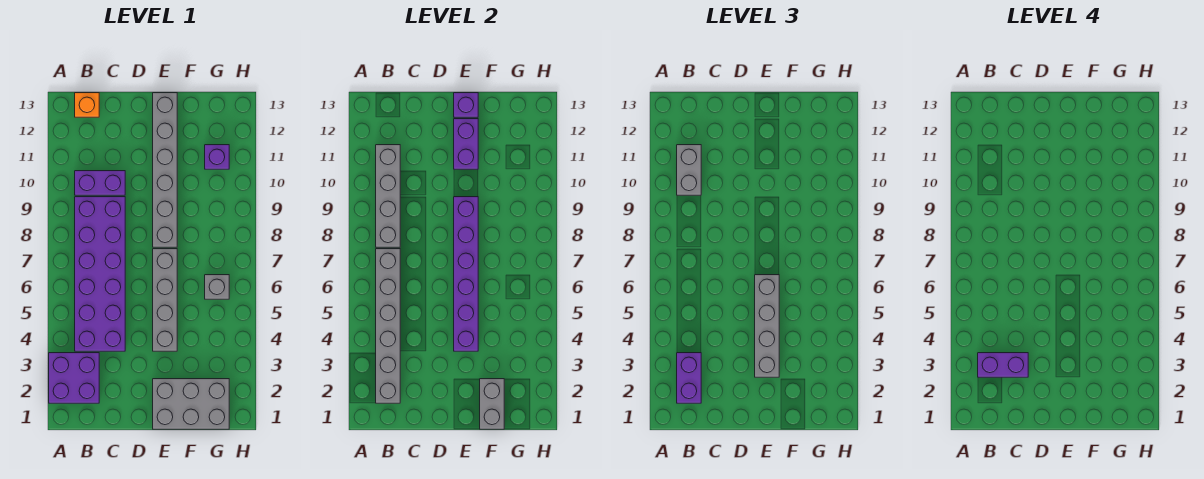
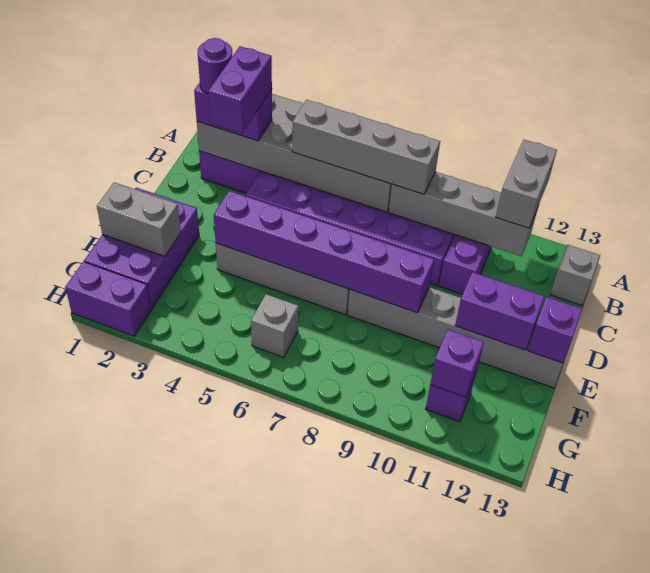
grey brick B2:B7 level 2 -> grey brick A2:B7 level 2
none -> purple round brick B2 level 4
grey brick B10:B11 level 3 -> grey brick A11:B11 level 3
orange brick B13 level 1 -> grey brick B13 level 1
grey brick E1:G2 level 1 -> purple brick E1:G2 level 1
grey brick E3:E6 level 3 -> grey brick B5:B8 level 3
none -> purple brick G11 level 2
none -> purple brick H1:H2 level 1

